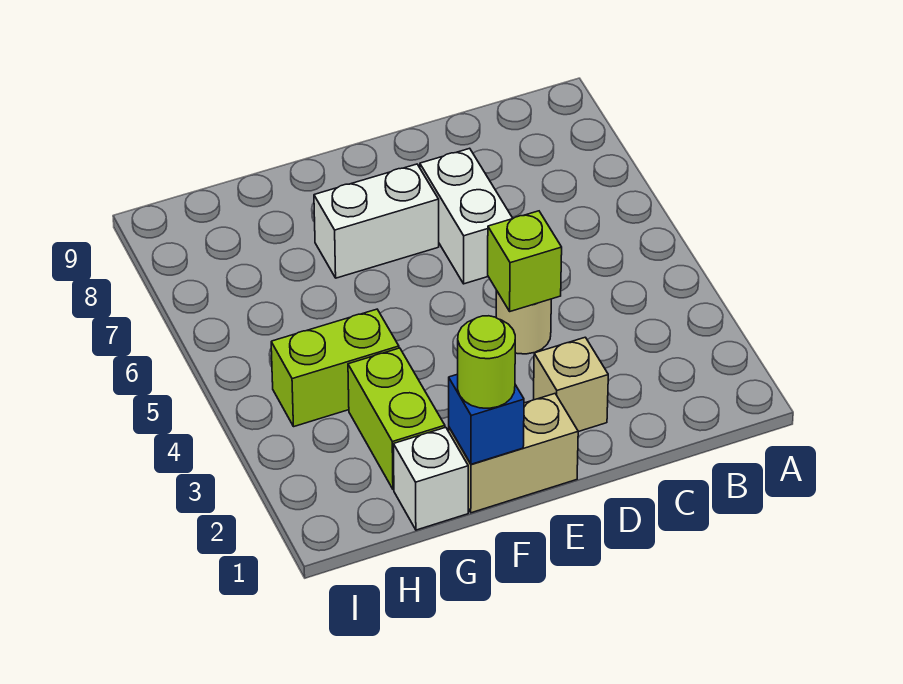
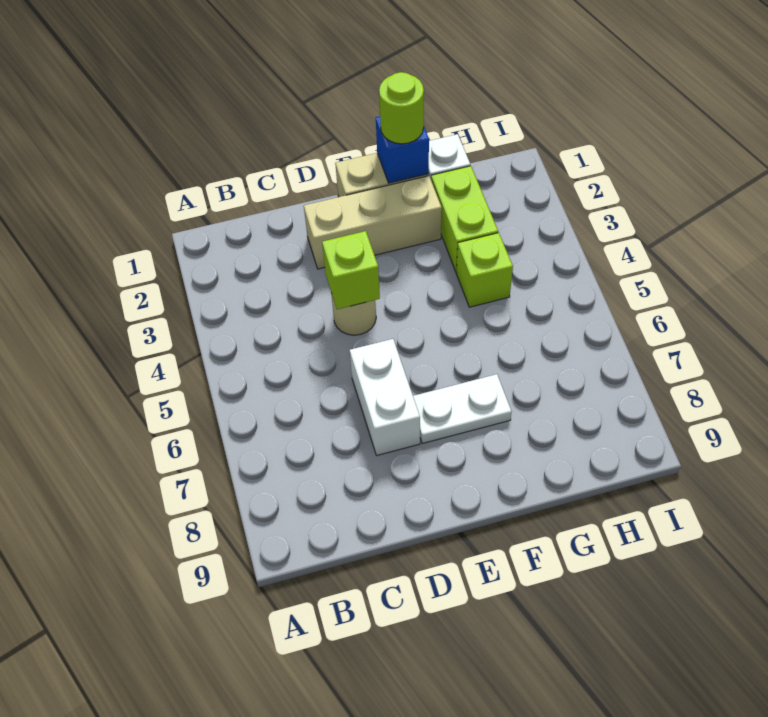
tan brick D2 level 1 -> tan brick D2:F2 level 1
white brick E7:F7 level 1 -> white plate E7:F7 level 1
lime brick G4:H4 level 1 -> lime brick G4 level 1

